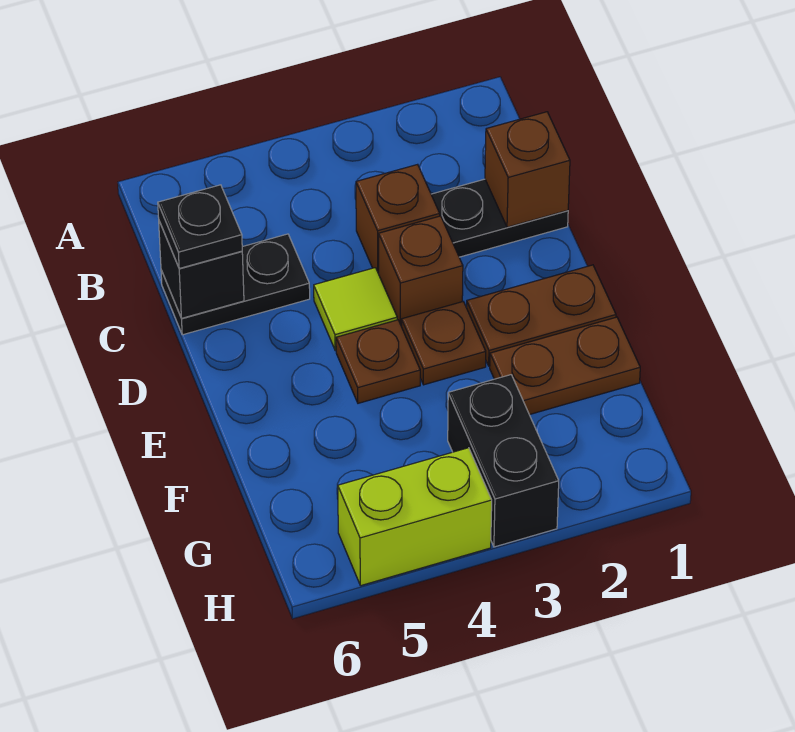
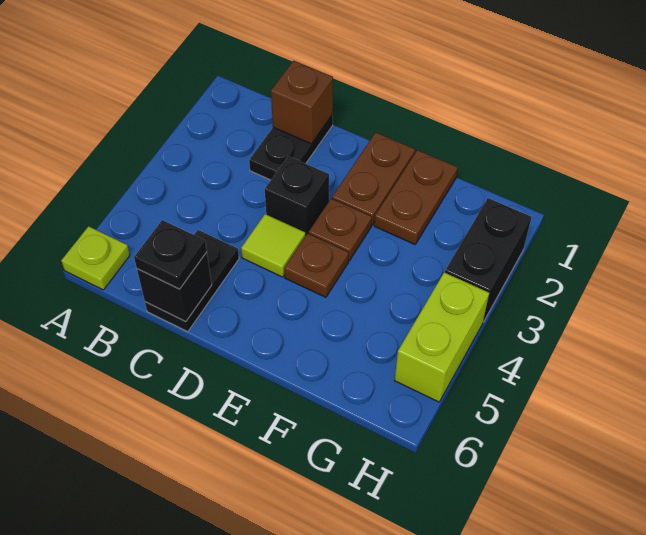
none -> lime plate A6 level 1
brown brick C3 level 1 -> none
brown brick D3 level 1 -> black brick D3 level 1
black brick G3:H3 level 1 -> black brick H2:H3 level 1

